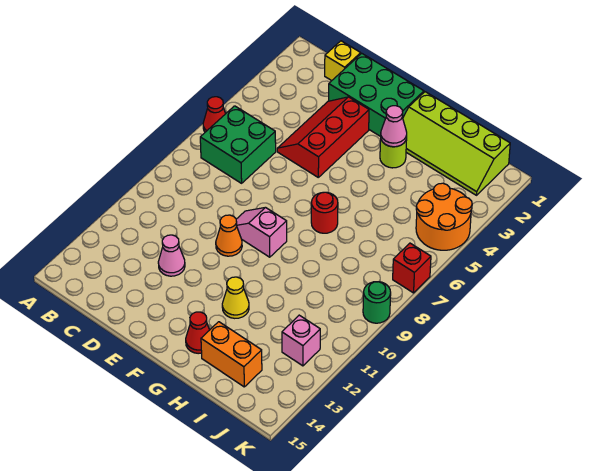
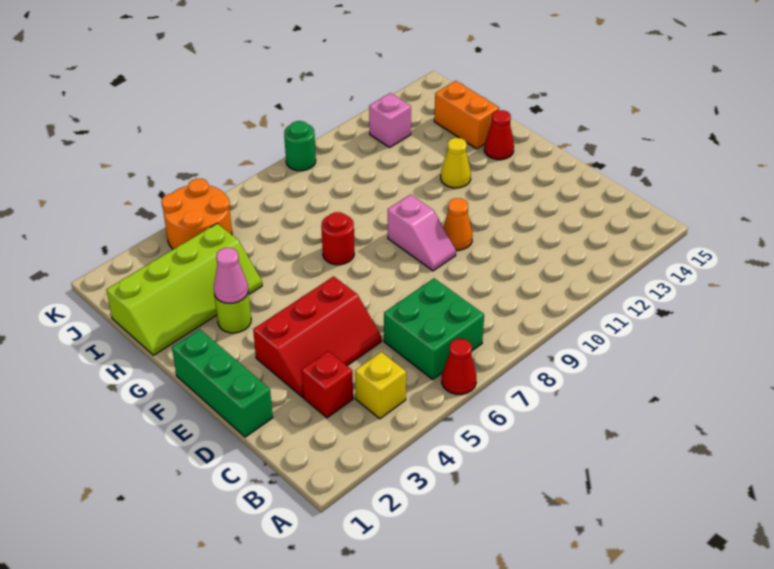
yellow brick C1 level 1 -> yellow brick B4 level 1
green brick D1:F2 level 1 -> green brick D1:F1 level 1
pink cone D12 level 1 -> none
lime slope G1:J2 level 1 top 1 -> lime slope H1:I4 level 1 top I
red brick K7 level 1 -> red brick C3 level 1

